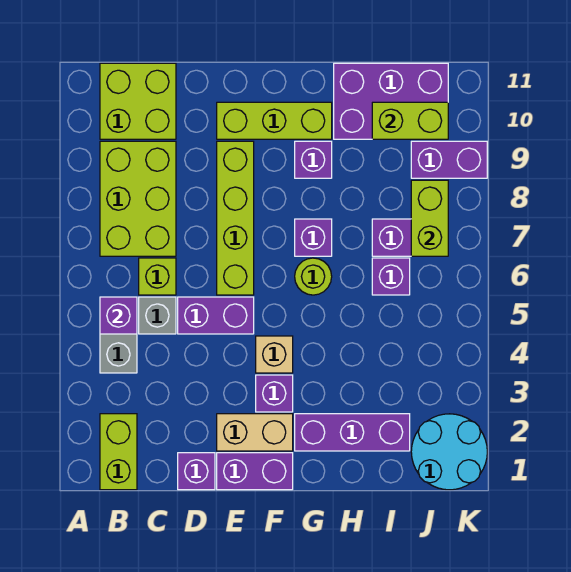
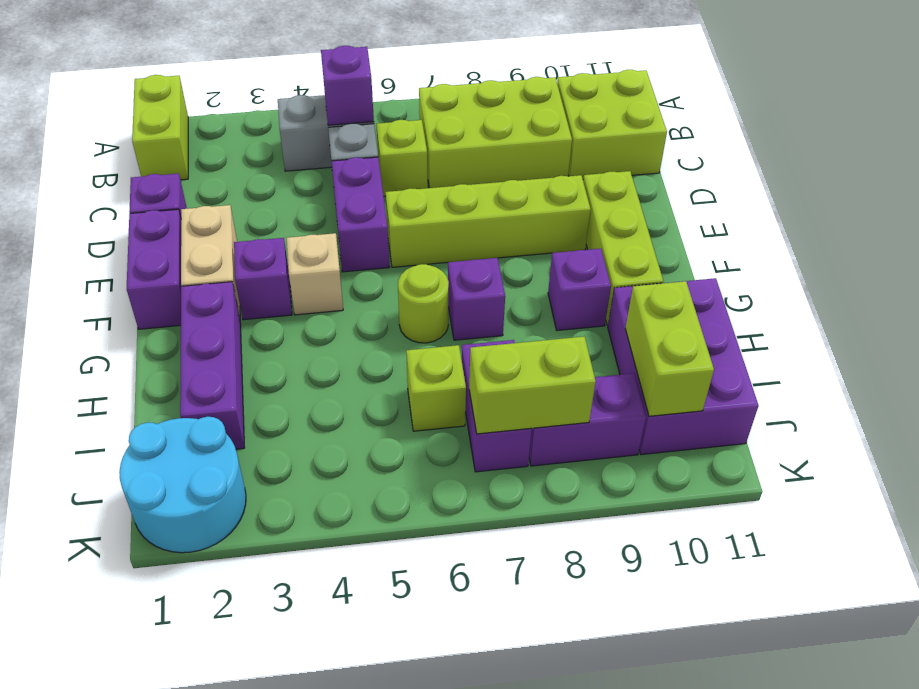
lime brick B1:B2 level 1 -> lime brick A1:B1 level 1
purple brick I6 level 1 -> lime brick I6 level 1
purple brick J9:K9 level 1 -> purple brick J8:J9 level 1

